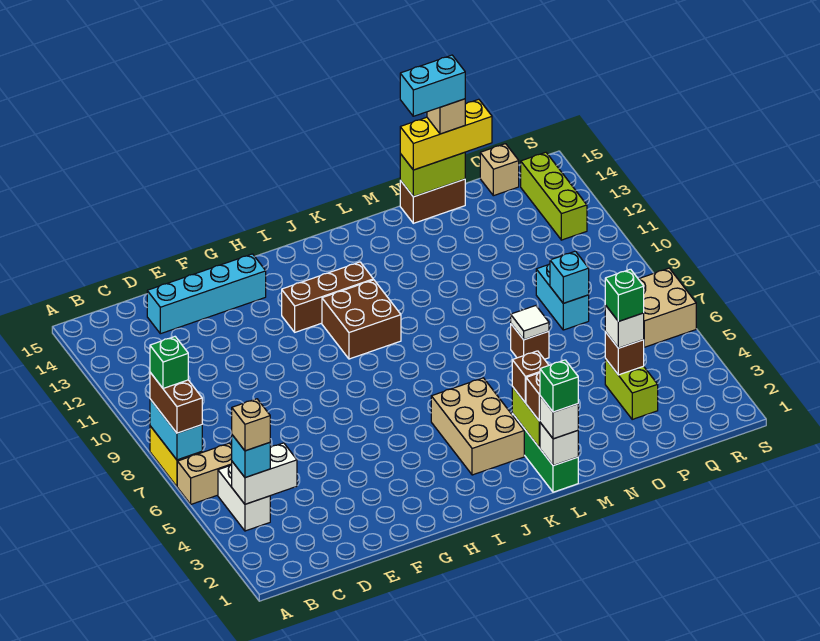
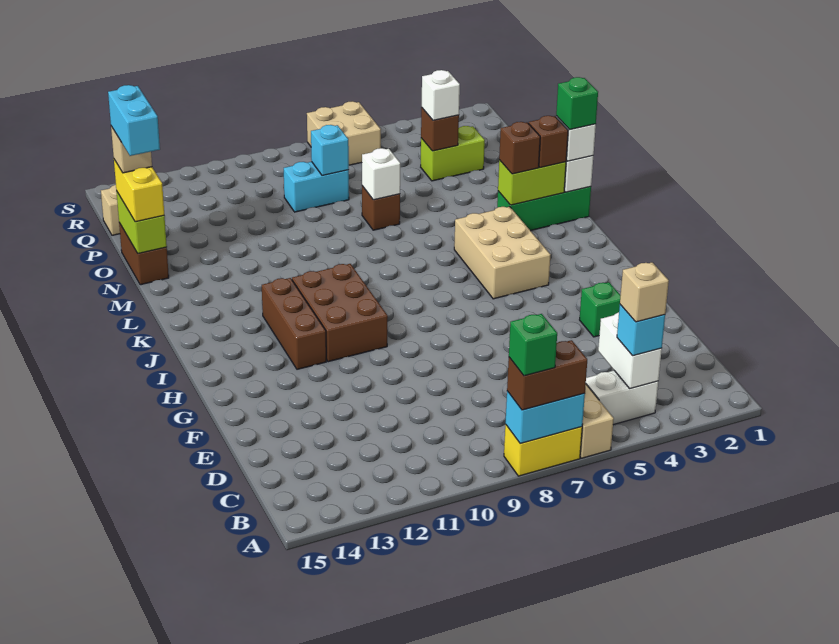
cyan brick D14:G14 level 1 -> none
brown brick I10:J11 level 1 -> brown brick H10:J11 level 1
tan brick J3:K5 level 1 -> tan brick I4:K5 level 1
white tile N7 level 2 -> white brick N7 level 2
yellow brick N15:P15 level 3 -> yellow brick N15:O15 level 3
green brick P4 level 4 -> green brick F3 level 1
lime brick R12:R14 level 1 -> none

